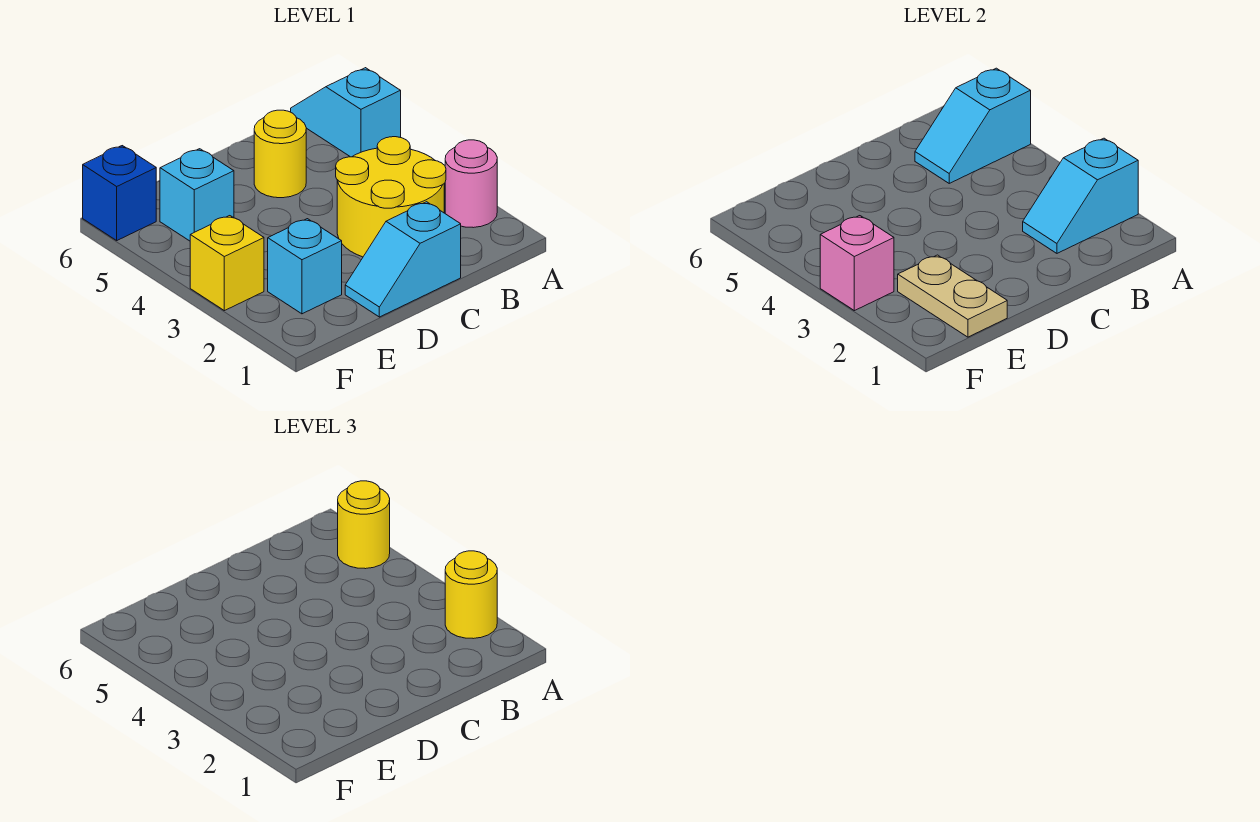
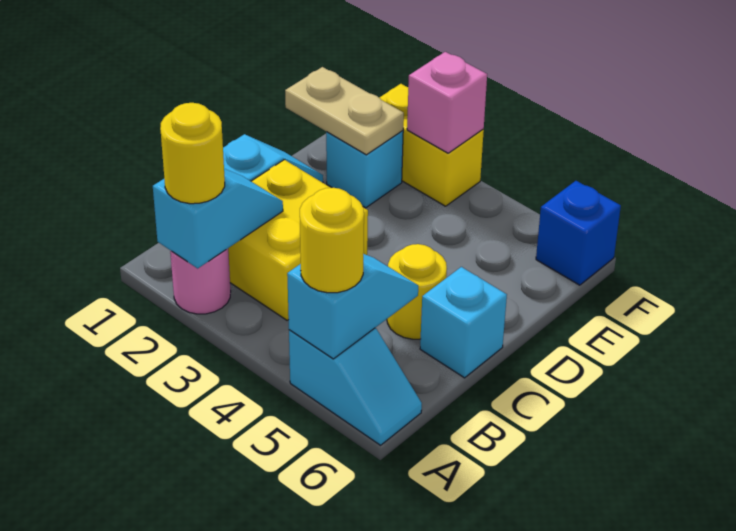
yellow round brick B2:C3 level 1 -> yellow brick B2:C3 level 1
cyan brick E5 level 1 -> cyan brick C6 level 1
yellow brick F3 level 1 -> yellow brick F2:F3 level 1

